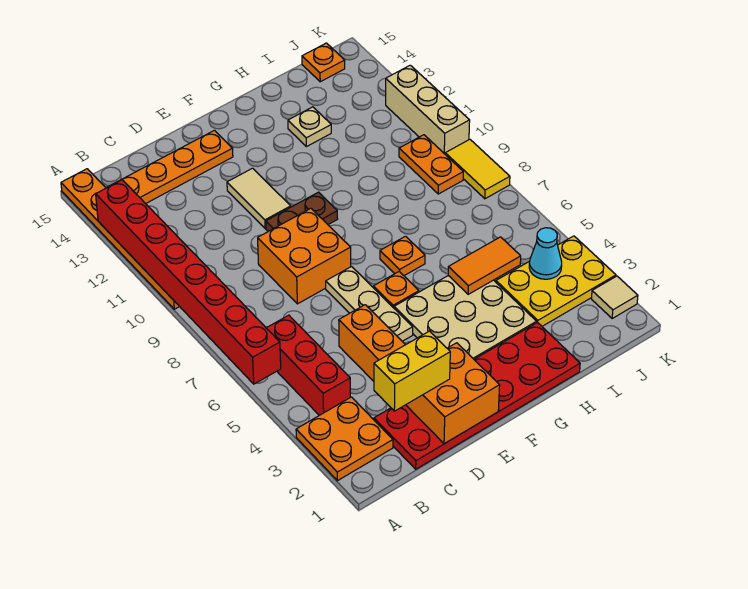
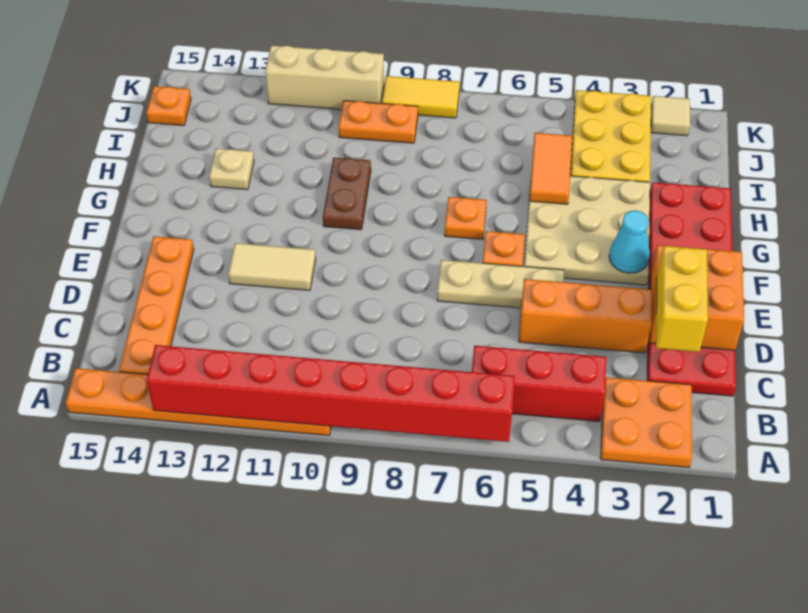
orange brick D8:E9 level 1 -> none
brown plate E10:F10 level 1 -> brown plate G10:H10 level 1
cyan cone J4 level 2 -> cyan cone F3 level 2

